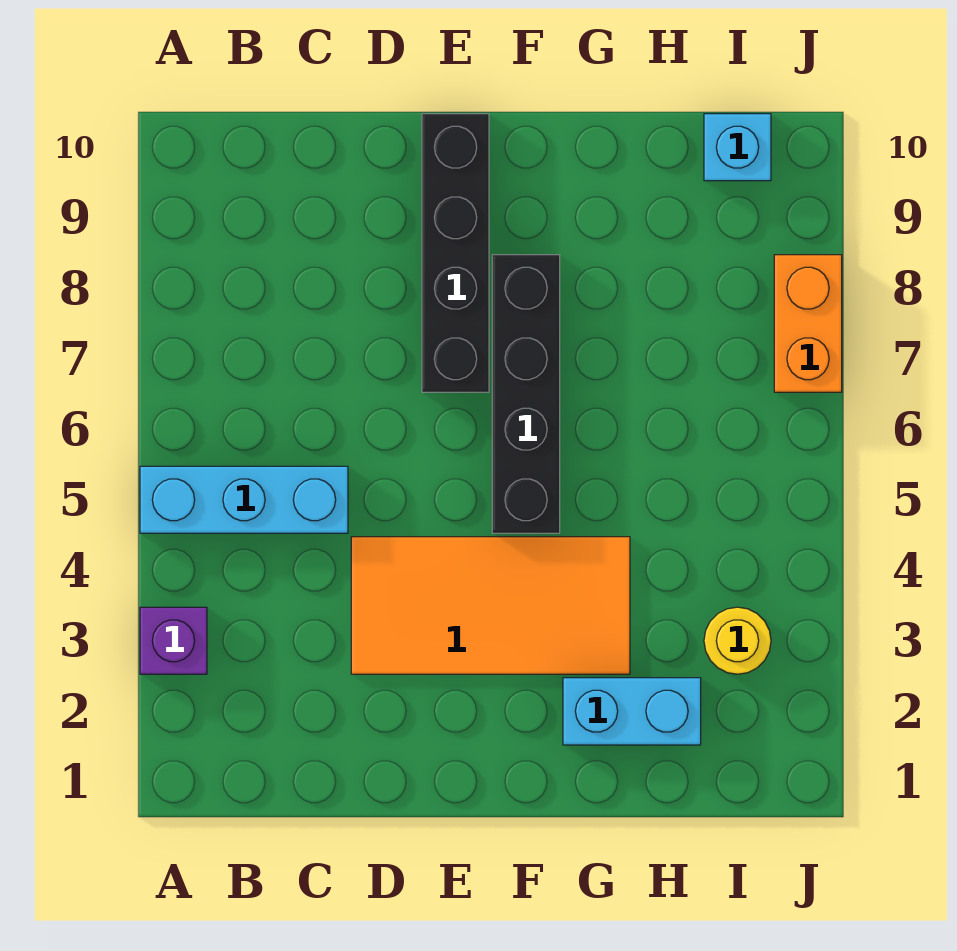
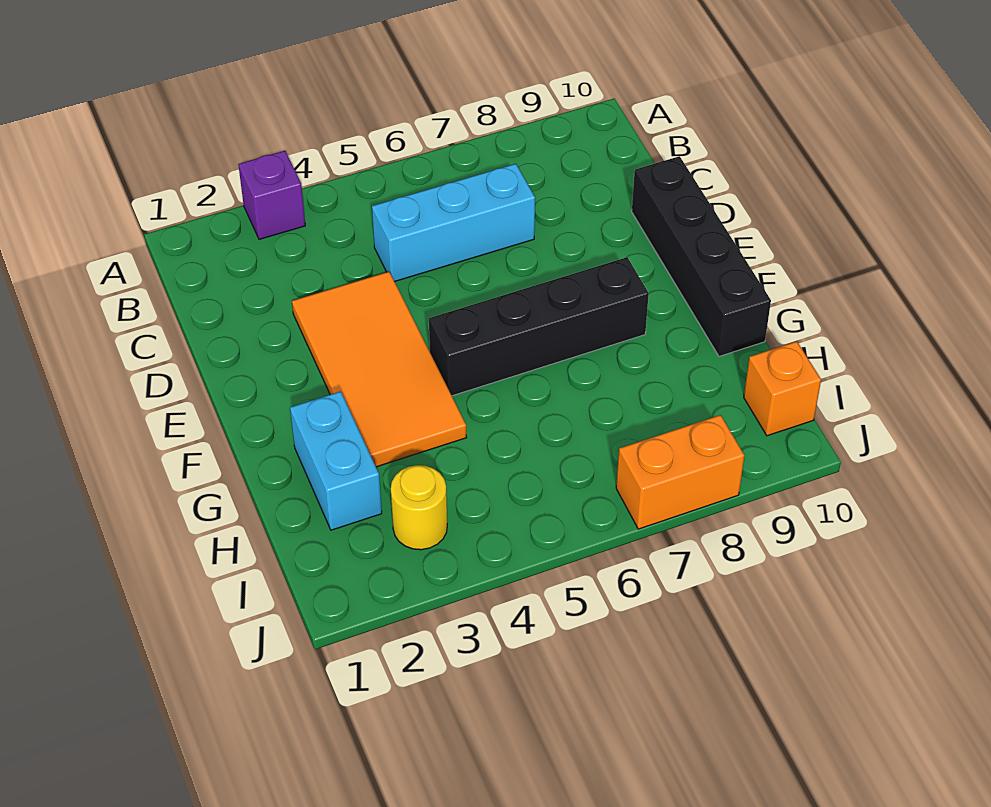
cyan brick A5:C5 level 1 -> cyan brick C5:C7 level 1
black brick E7:E10 level 1 -> black brick D10:G10 level 1
cyan brick I10 level 1 -> orange brick I10 level 1

